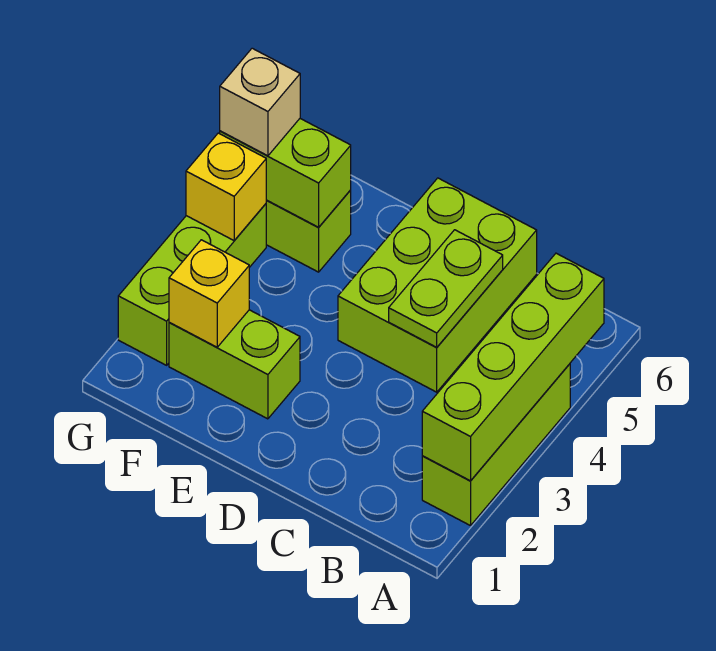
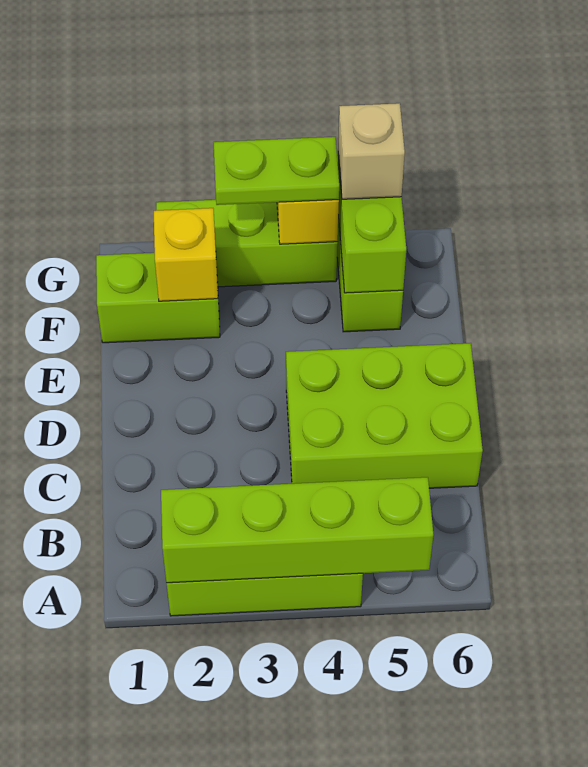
lime plate C4:C5 level 2 -> lime plate G3:G4 level 3
lime brick E2:F2 level 1 -> lime brick F1:F2 level 1

